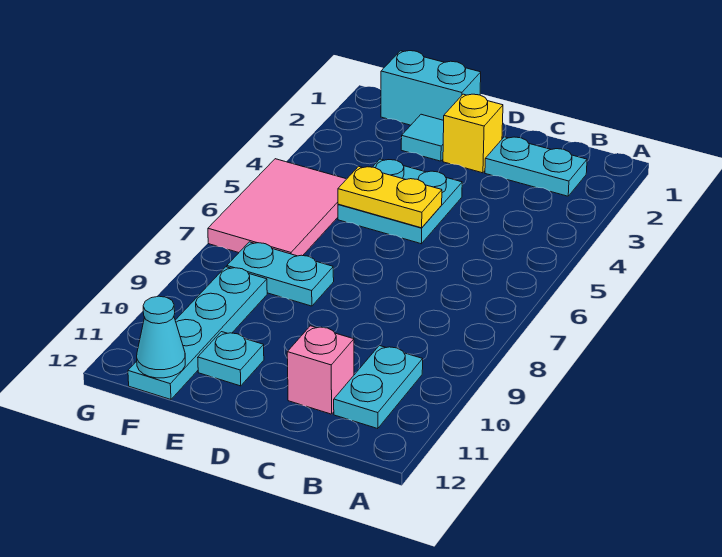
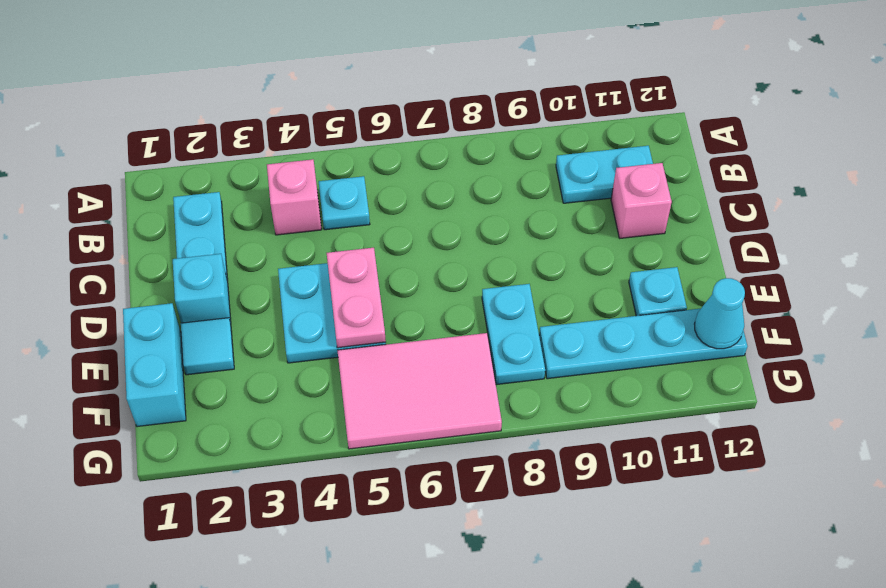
none -> pink brick B4 level 1
none -> cyan plate B5 level 1
yellow brick D2 level 1 -> cyan brick D2 level 1
yellow plate D5:E5 level 2 -> pink plate D5:E5 level 2

